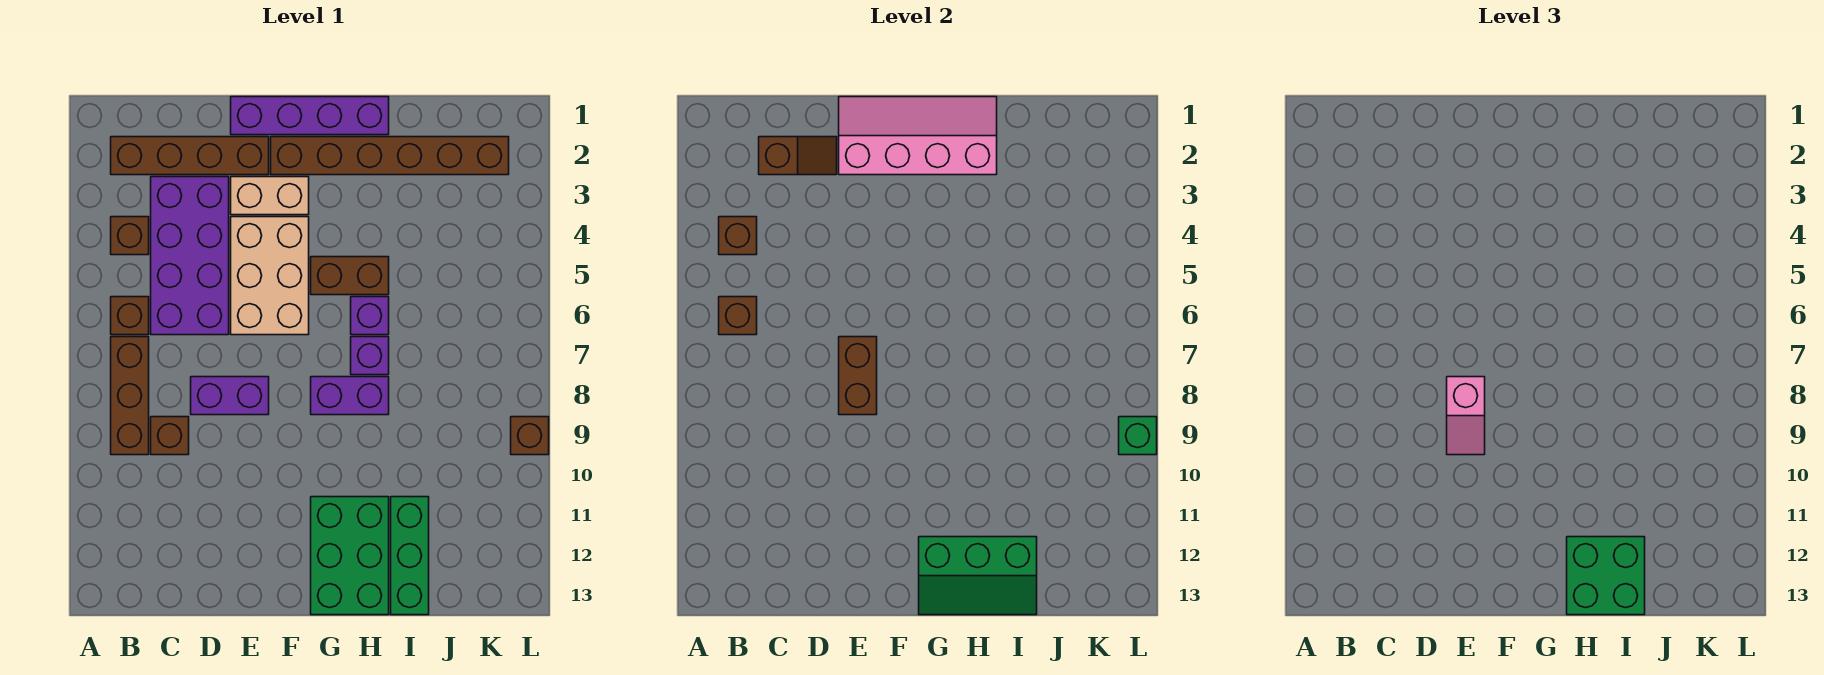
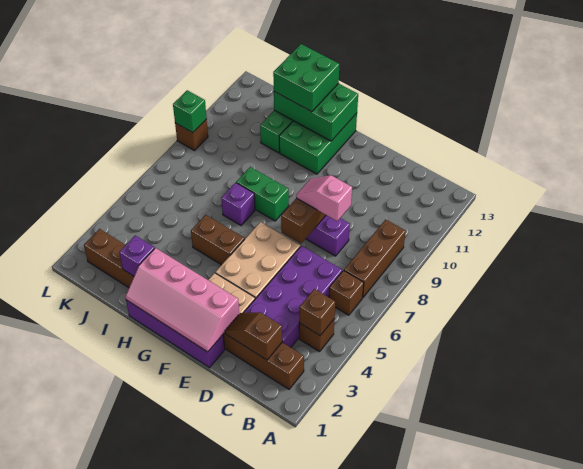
brown brick B6 level 2 -> none
brown brick C9 level 1 -> none
pink slope E8:E9 level 3 top 8 -> pink slope D8:E8 level 3 top D
purple brick G8:H8 level 1 -> green brick G8:H8 level 1
green slope G12:I13 level 2 top 12 -> green brick G12:I13 level 2
purple brick H6 level 1 -> purple brick I2 level 2

